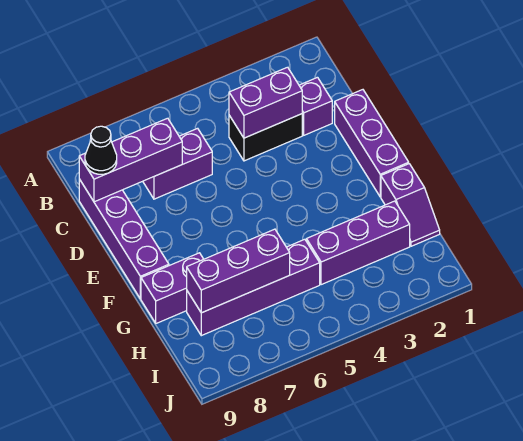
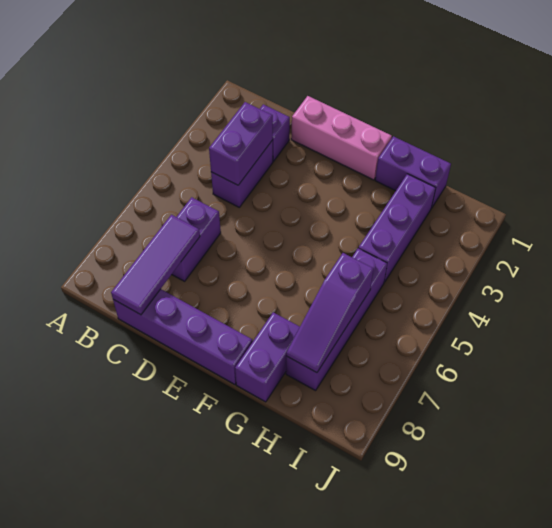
black brick C3:C4 level 1 -> purple brick C3:C4 level 1
purple brick C7:C9 level 2 -> purple tile C7:C9 level 2
black cone C9 level 3 -> none
purple brick D1:F1 level 1 -> pink brick D1:F1 level 1
purple slope G1:H1 level 1 top G -> purple brick G1:H1 level 1
purple brick H6:H8 level 2 -> purple slope H6:H8 level 2 top 6

